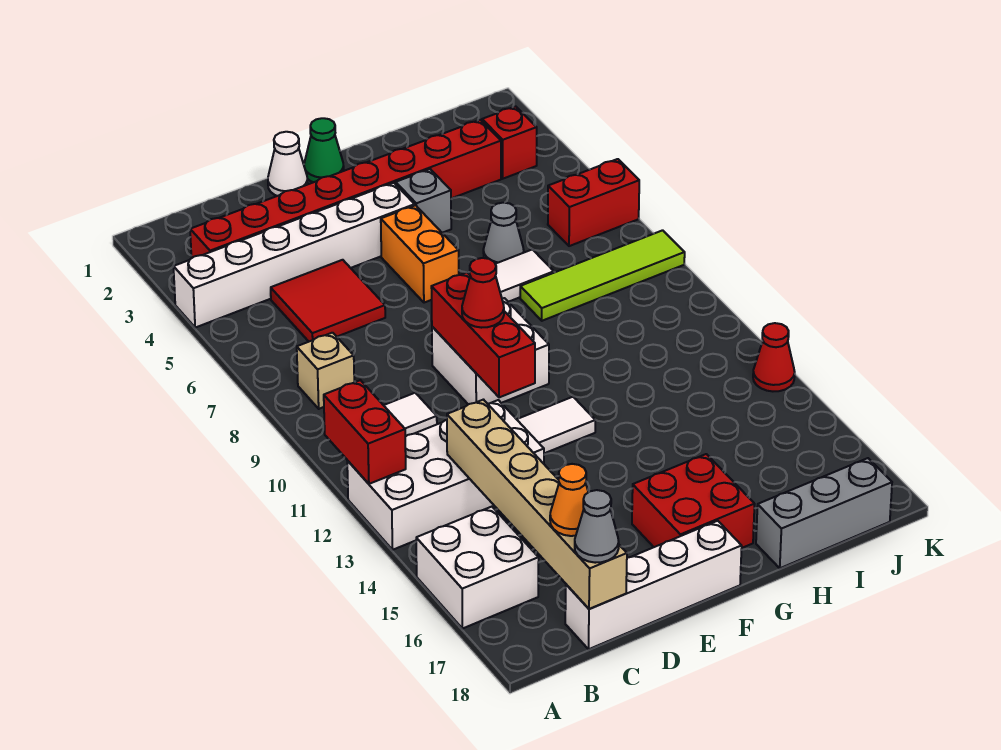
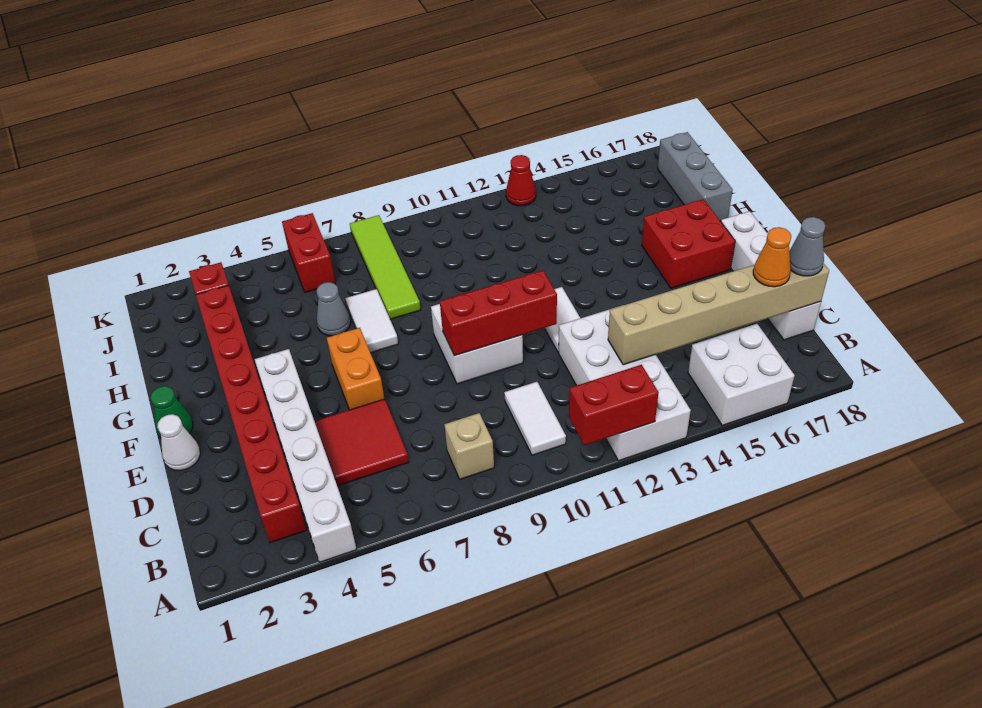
red cone E10 level 3 -> none
orange brick F5:F6 level 1 -> orange brick E6:F6 level 1
grey brick G4 level 1 -> none

